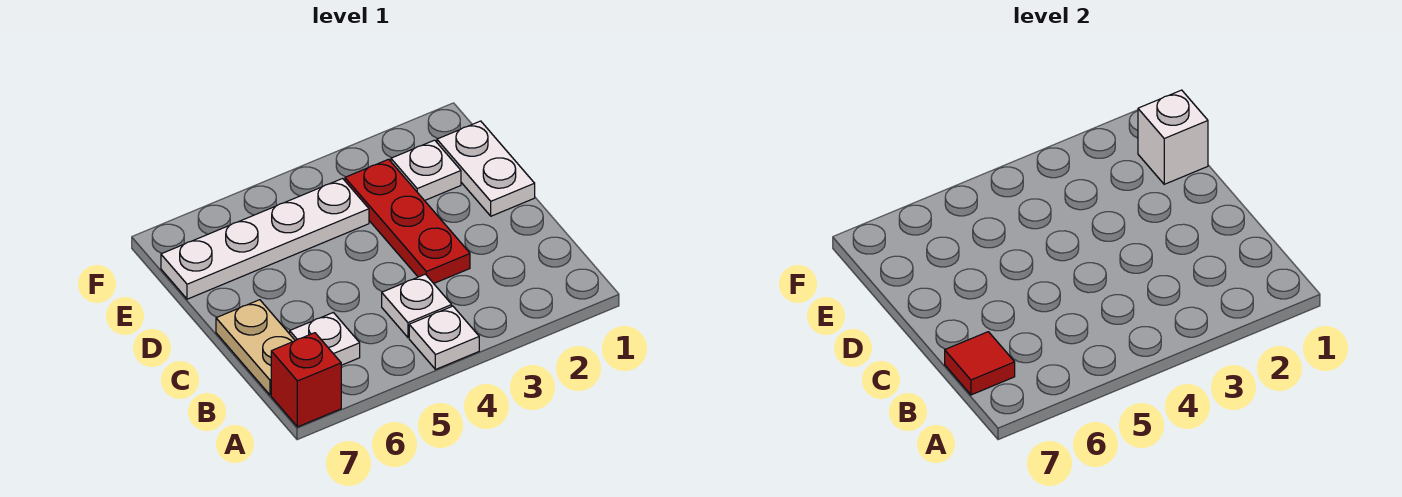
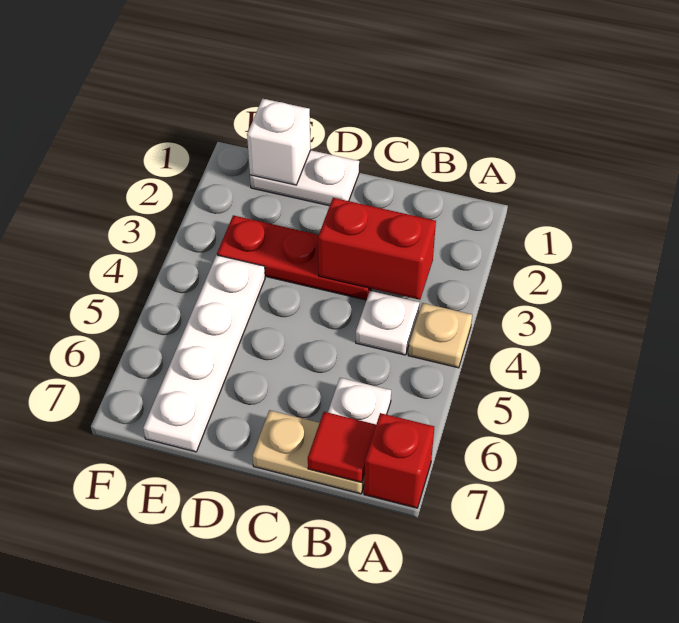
white plate A4 level 1 -> tan plate A4 level 1
none -> red brick B3:C3 level 2
white plate E2 level 1 -> none

